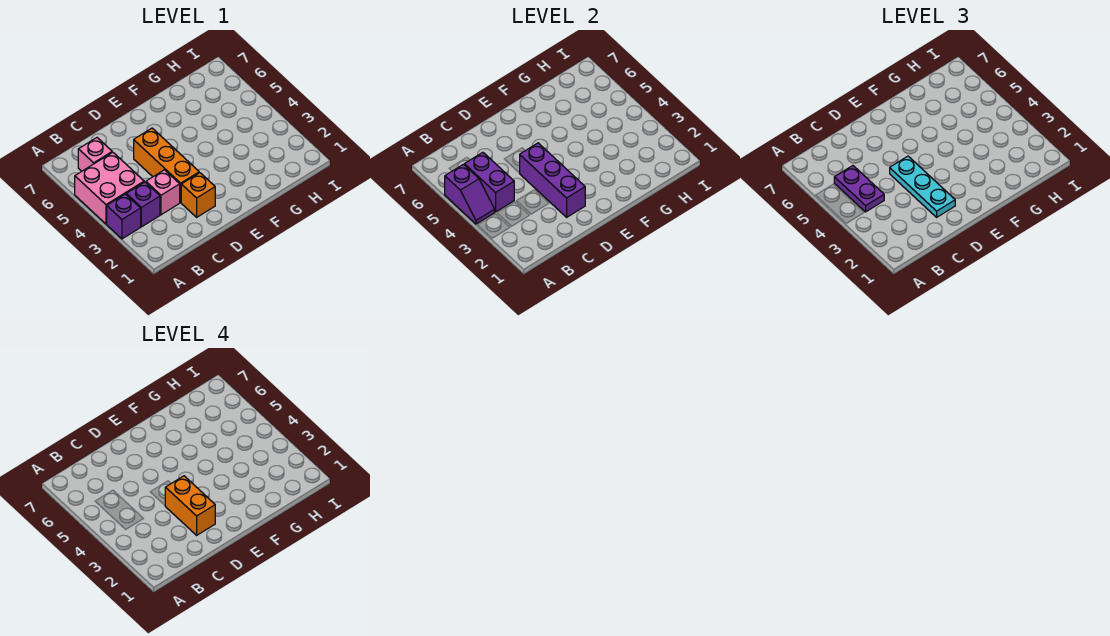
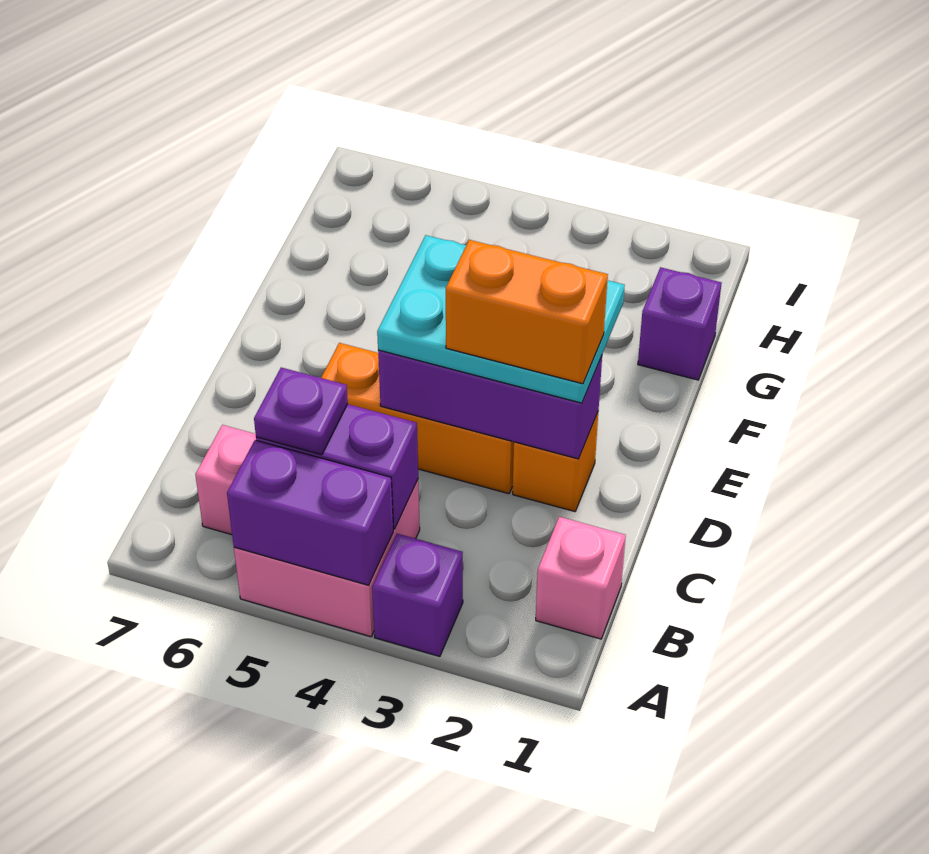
purple slope A4:A5 level 2 top 5 -> purple brick A4:A5 level 2
purple brick B3 level 1 -> purple brick G1 level 1
purple plate B4:B5 level 3 -> purple plate B5 level 3
pink brick C3 level 1 -> pink brick B1 level 1
cyan plate D2:D4 level 3 -> cyan plate D2:E4 level 3

